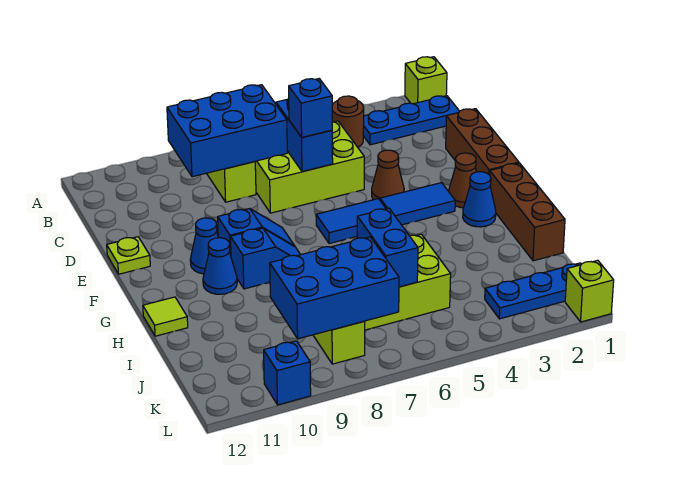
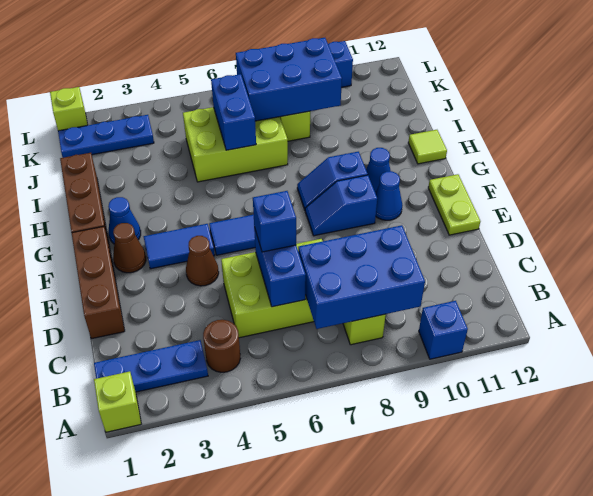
none -> blue brick A10 level 1
lime plate E12 level 1 -> lime plate E12:F12 level 1

